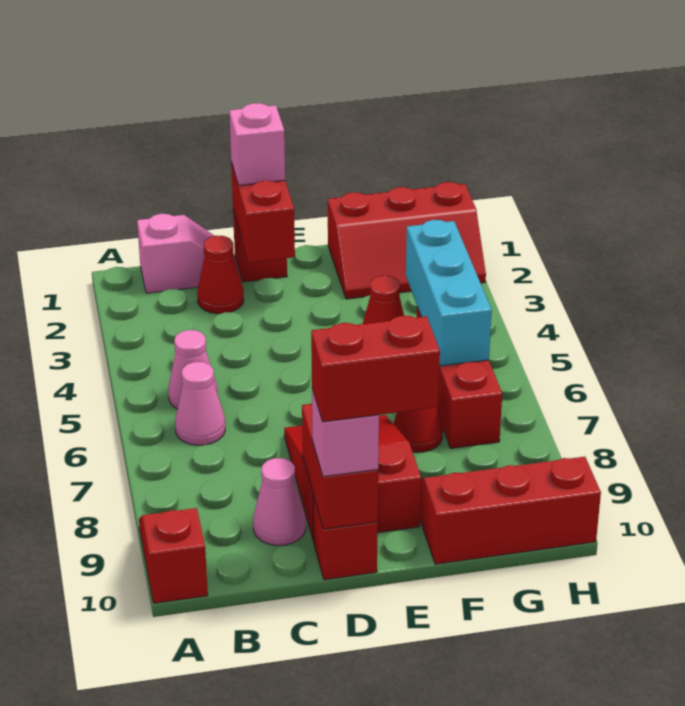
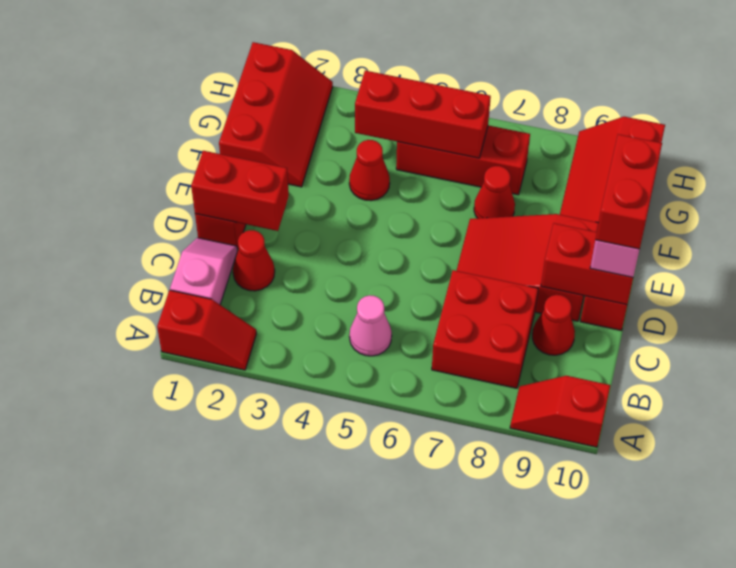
none -> red slope A1:A2 level 1 top 1
pink cone B6 level 1 -> none
none -> red brick B7:C8 level 1
pink cone C9 level 1 -> red cone C9 level 1
pink brick D1 level 3 -> none
cyan brick G4:G6 level 2 -> red brick G4:G6 level 2

